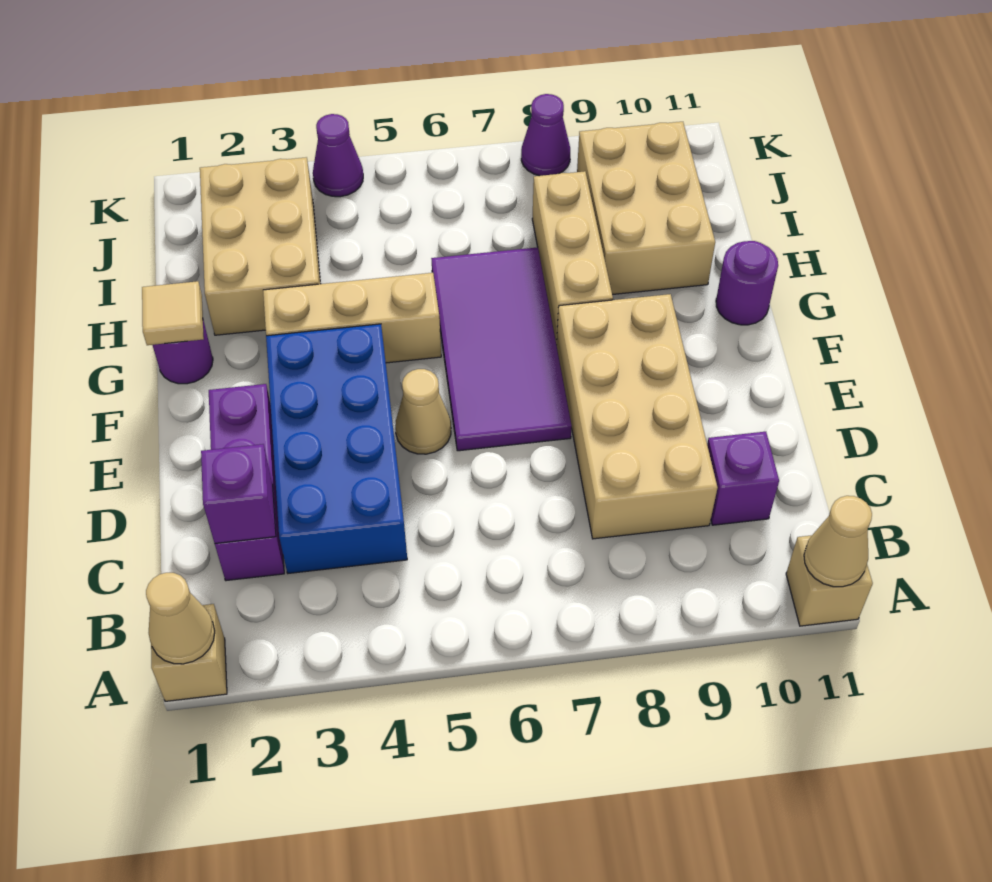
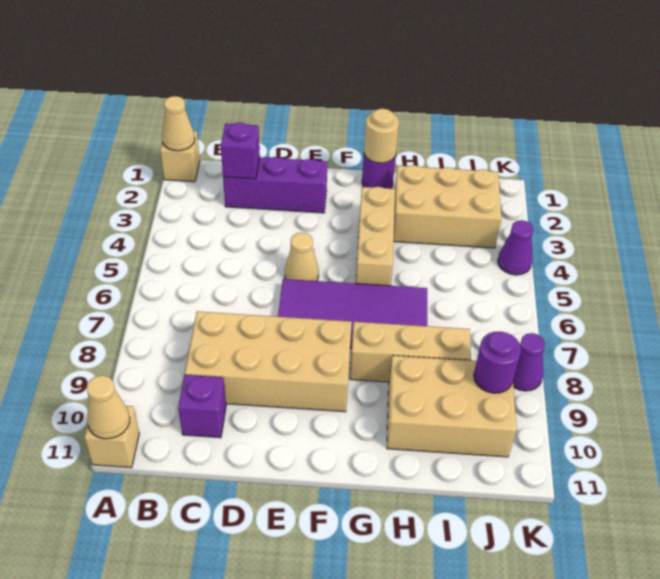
blue brick C3:F4 level 1 -> none
tan tile G1 level 2 -> tan round brick G1 level 2
purple round brick G11 level 1 -> purple round brick J9 level 2

